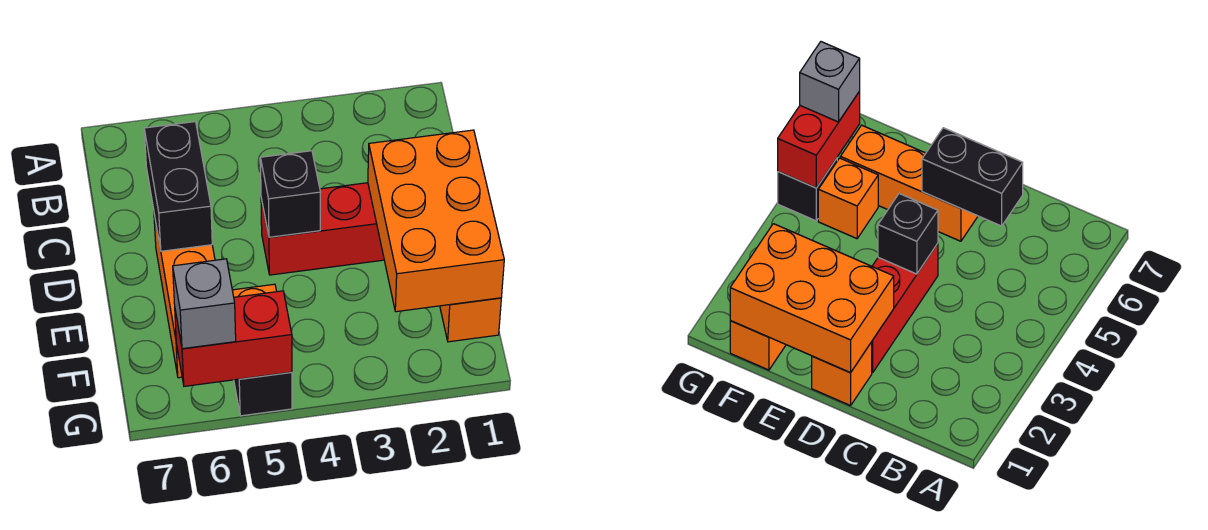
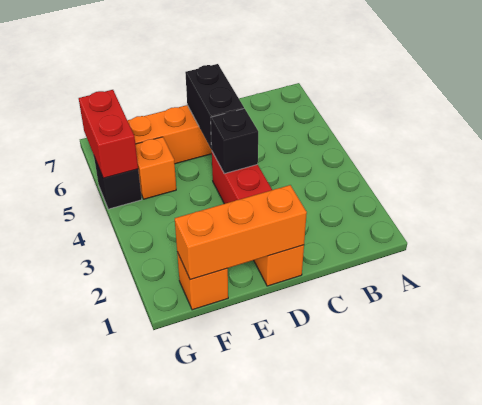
black brick C6:D6 level 2 -> black brick D5:D6 level 2
orange brick D1:F2 level 2 -> orange brick D1:F1 level 2
grey brick G6 level 3 -> none

